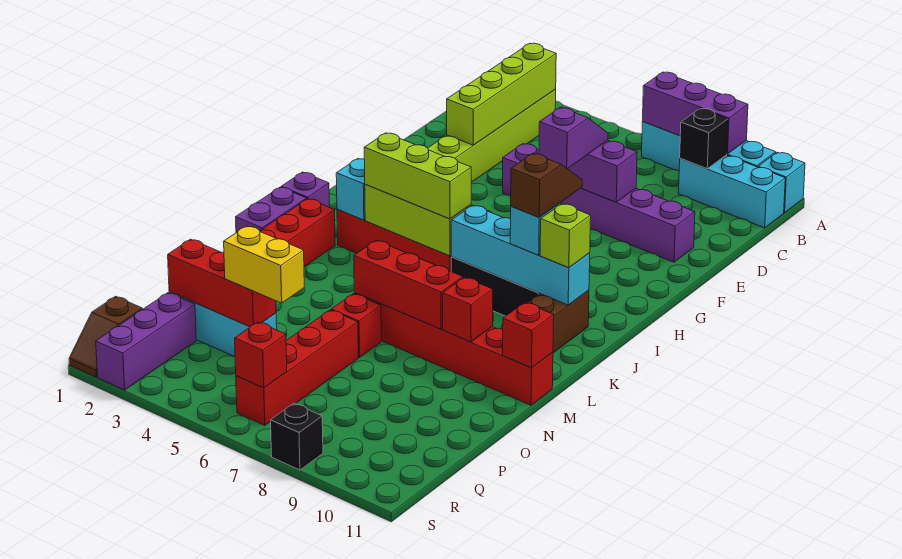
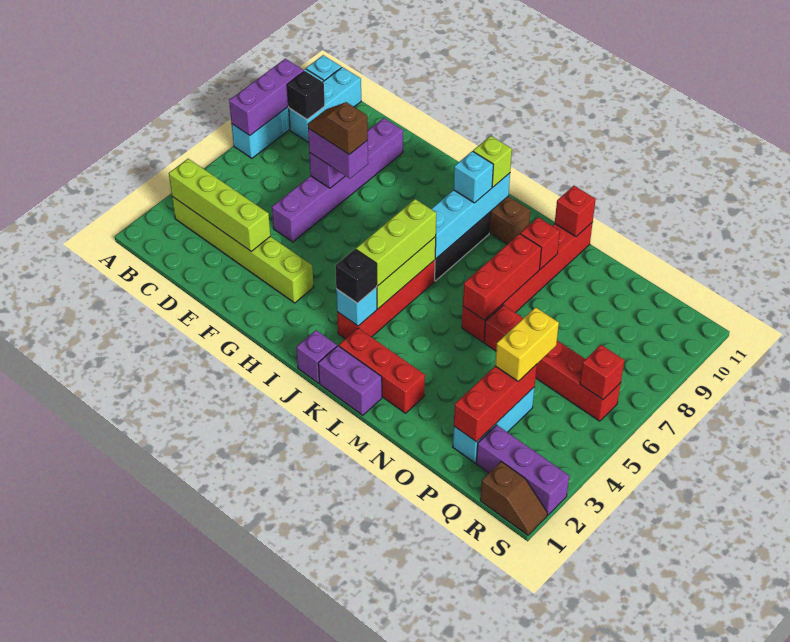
purple slope E7:F7 level 3 top F -> purple brick E7:F7 level 3
brown slope I9:J9 level 4 top J -> brown slope E7:F7 level 4 top F
black brick S8 level 1 -> black brick J3 level 3

